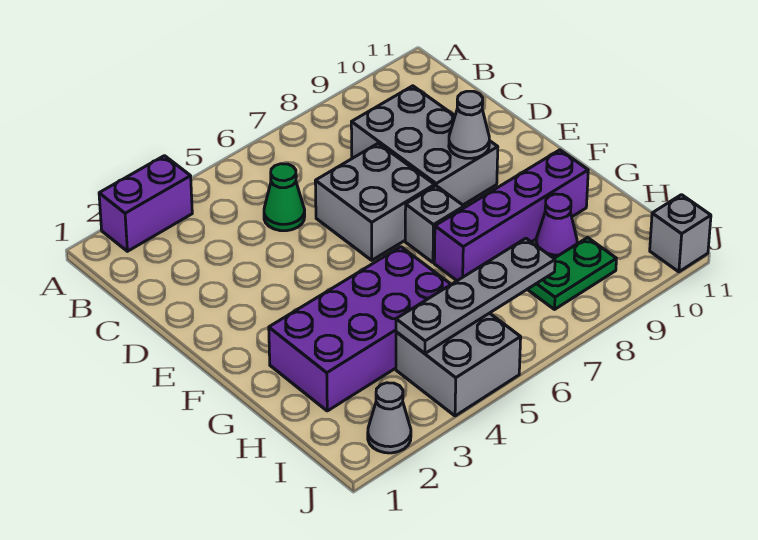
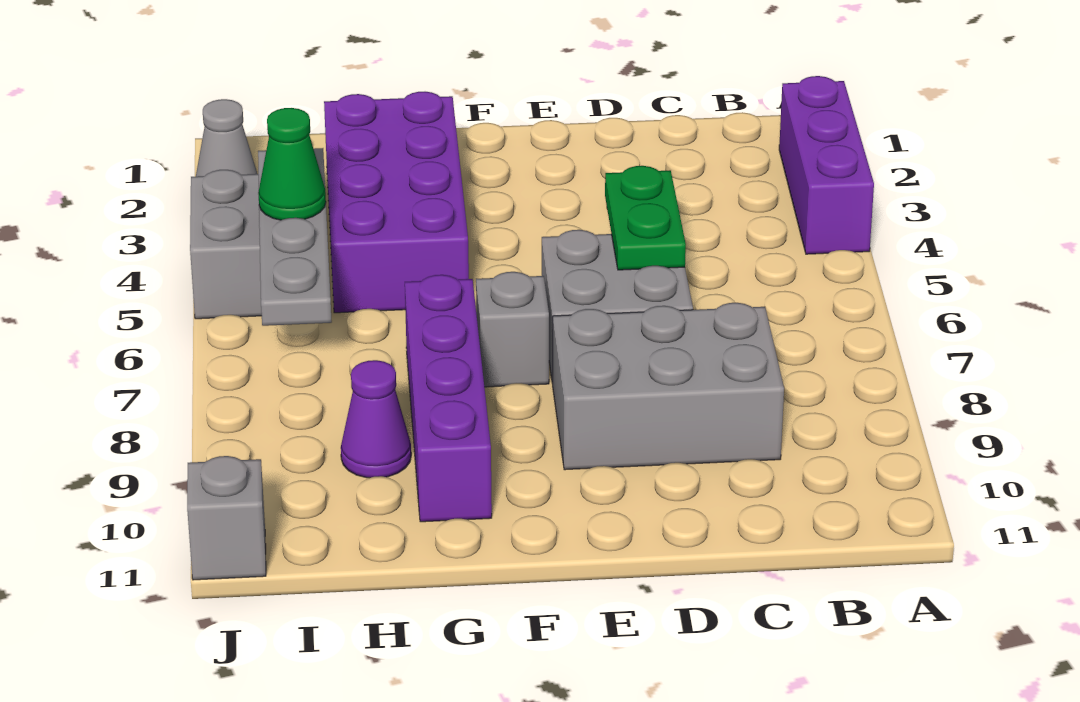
purple brick A2:A3 level 1 -> purple brick A2:A4 level 1
green cone C5 level 1 -> green cone I5 level 3
grey cone E9 level 2 -> none
green plate I8:I9 level 1 -> green plate D5:D6 level 2

